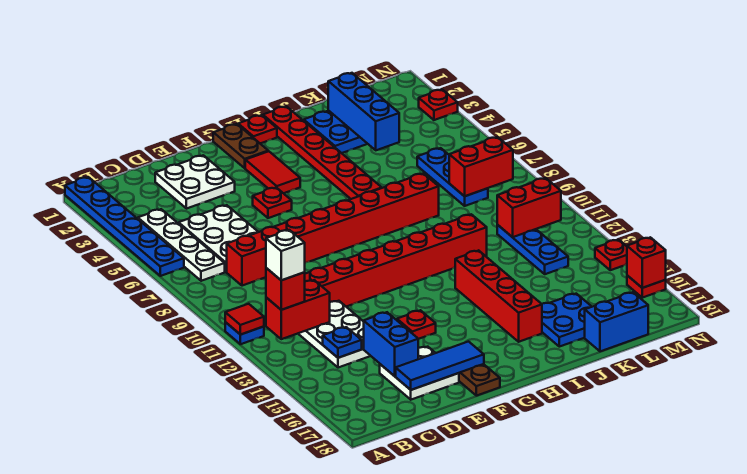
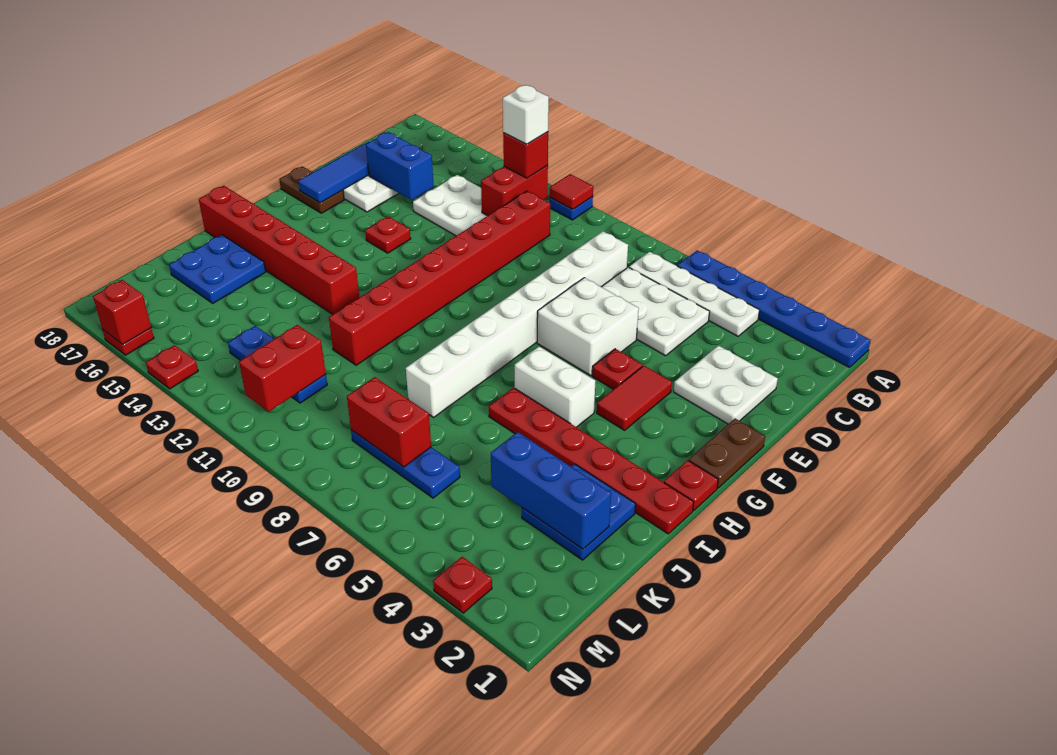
red brick C8:J8 level 1 -> white brick C8:J8 level 1
blue plate C14 level 2 -> none
none -> white brick E6:F7 level 1
brown plate G1:G2 level 1 -> brown plate F1:G1 level 1
red tile G3:G4 level 1 -> red tile F4:G4 level 1
none -> white brick H5:H6 level 1
red brick I13:I16 level 1 -> red brick I13:I18 level 1
blue brick K18:L18 level 1 -> none
red brick L8:M8 level 2 -> red brick L7:L8 level 2

